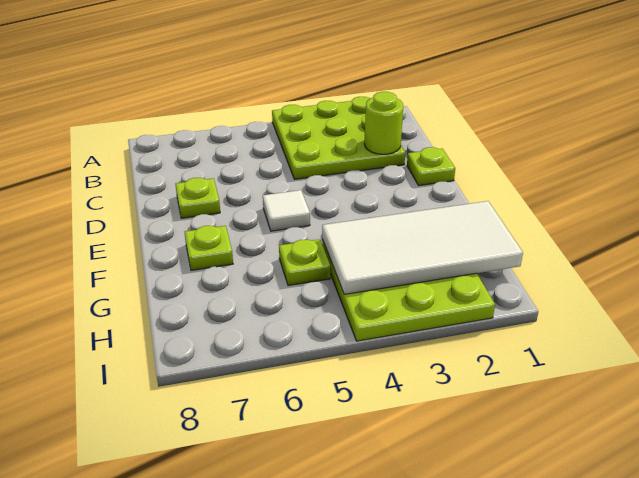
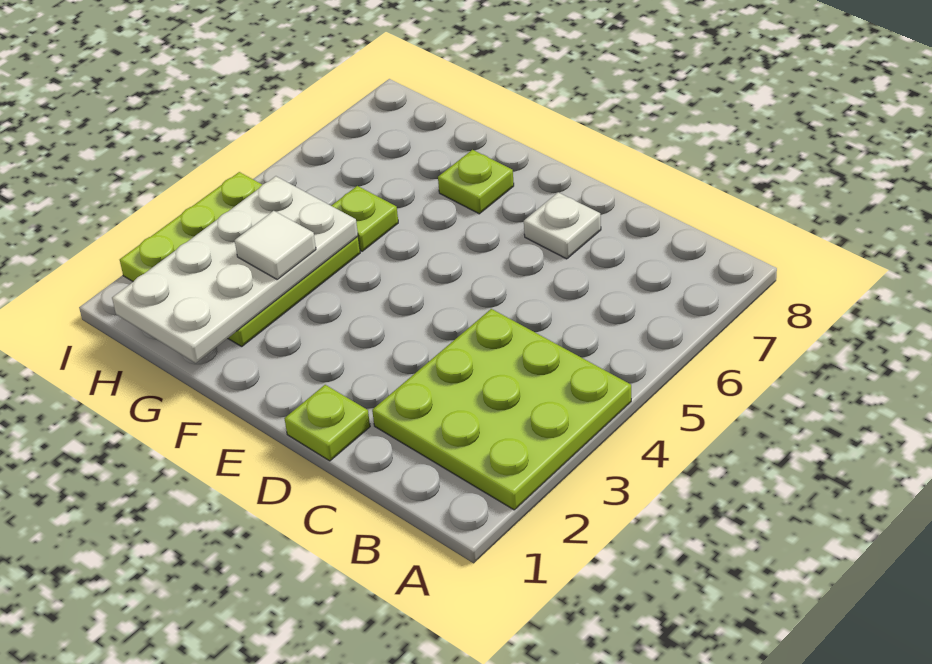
lime round brick C2 level 2 -> none
lime plate D7 level 1 -> white plate D7 level 1
white tile E5 level 1 -> white tile G3 level 3
white tile G1:H4 level 2 -> white plate G1:H4 level 2

